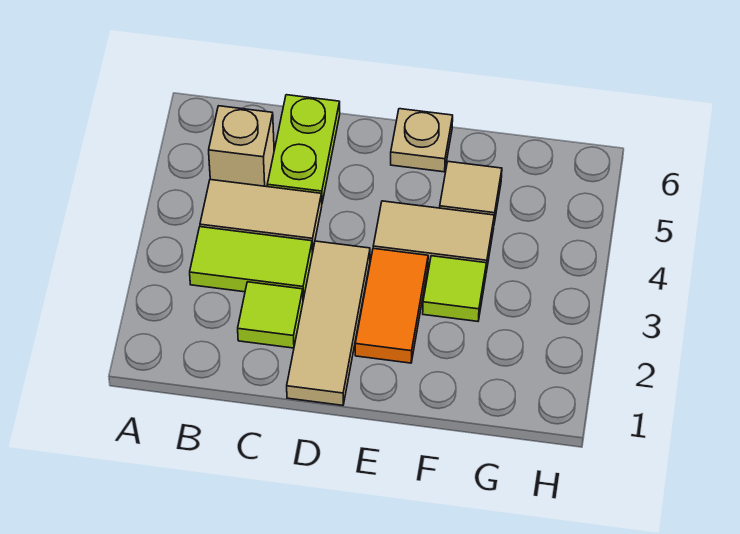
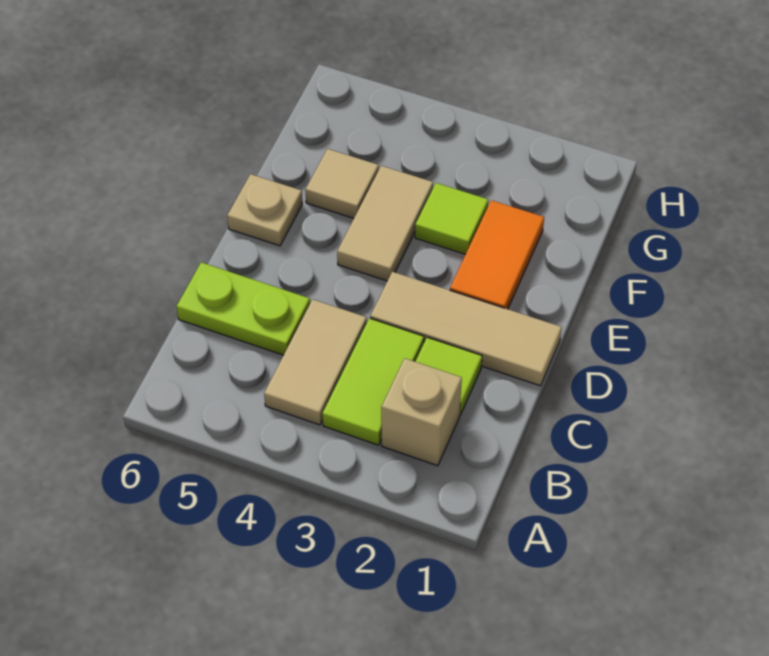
tan brick B5 level 1 -> tan brick B2 level 1
orange tile E2:E3 level 1 -> orange tile E2:F2 level 1

